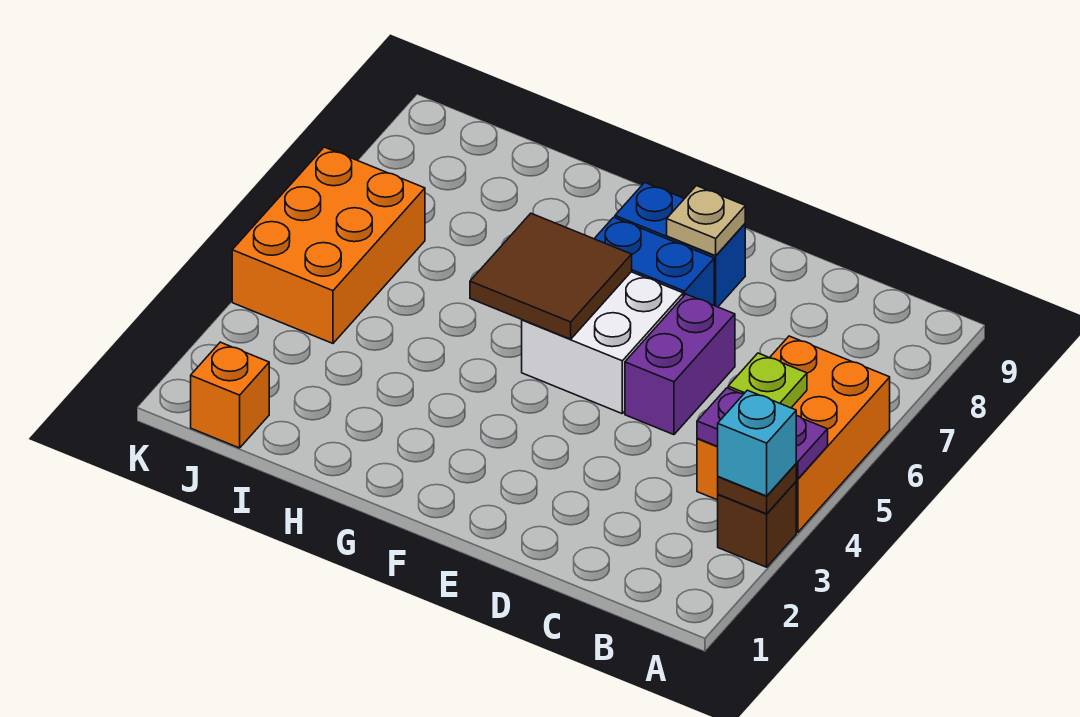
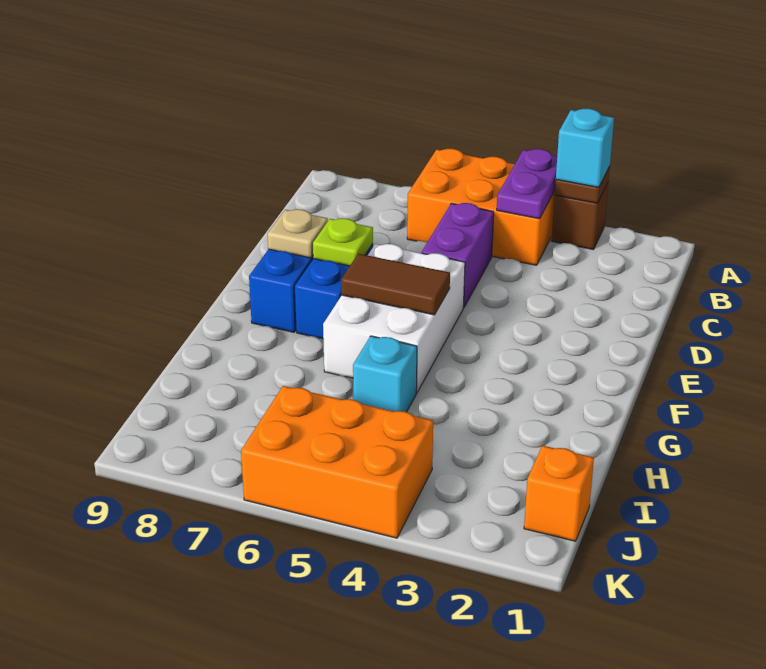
lime plate B5 level 2 -> lime plate E7 level 2
purple brick D5:D6 level 1 -> purple brick C5:D5 level 1
white brick E5:F6 level 1 -> white brick E5:G6 level 1
brown tile F5:G6 level 2 -> brown tile F5:F6 level 2
none -> cyan brick H5 level 1

